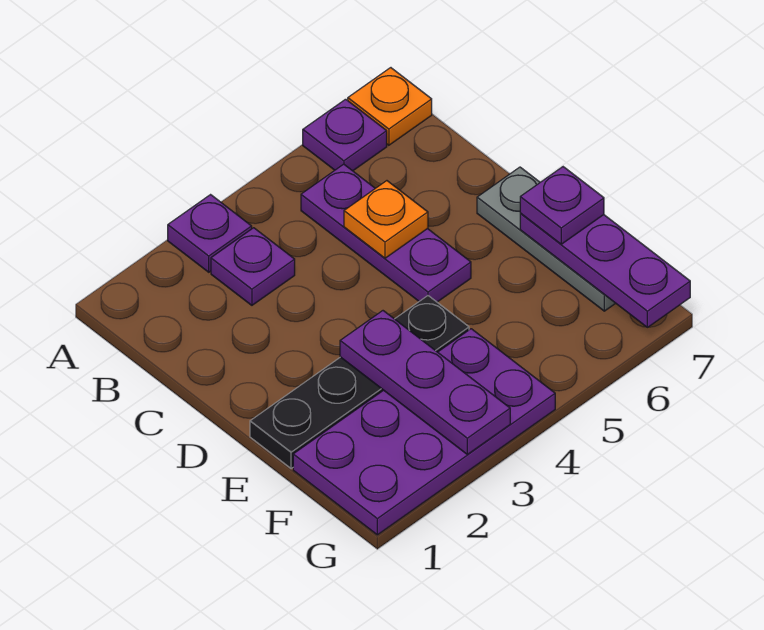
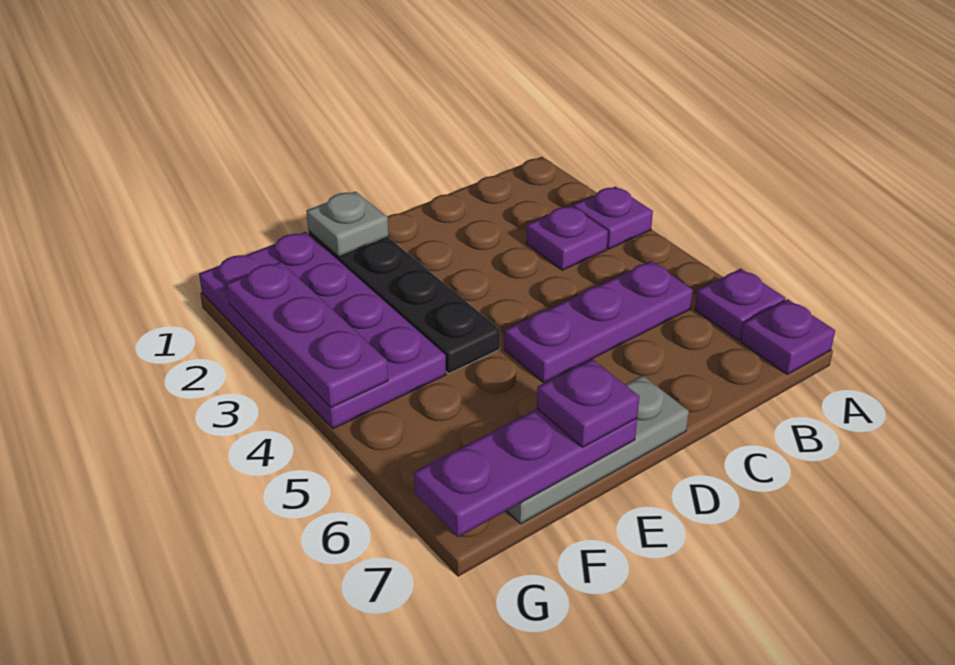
orange plate A7 level 1 -> purple plate A7 level 1
orange plate C5 level 2 -> none
none -> grey plate E1 level 2
purple plate E3:G3 level 2 -> purple plate G2:G4 level 2

